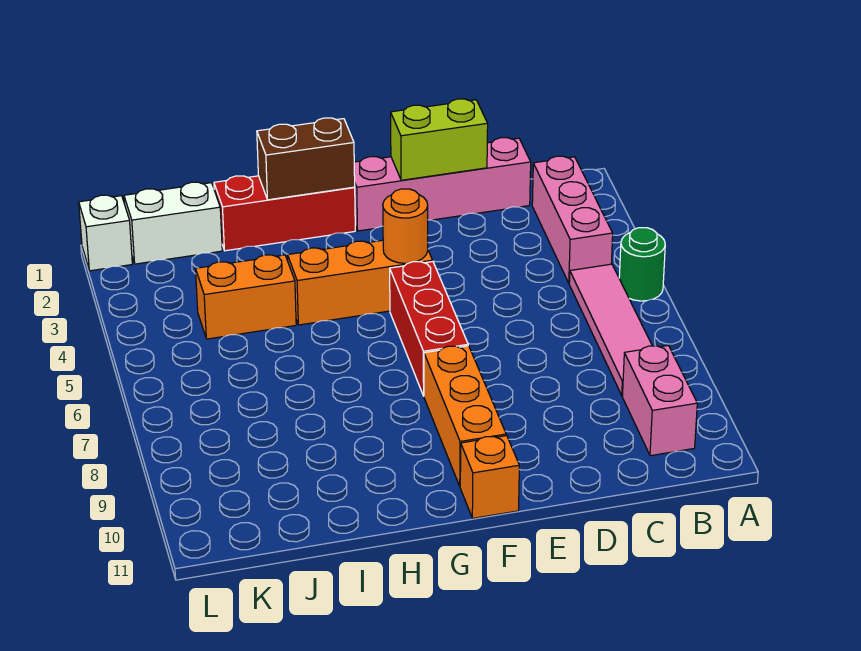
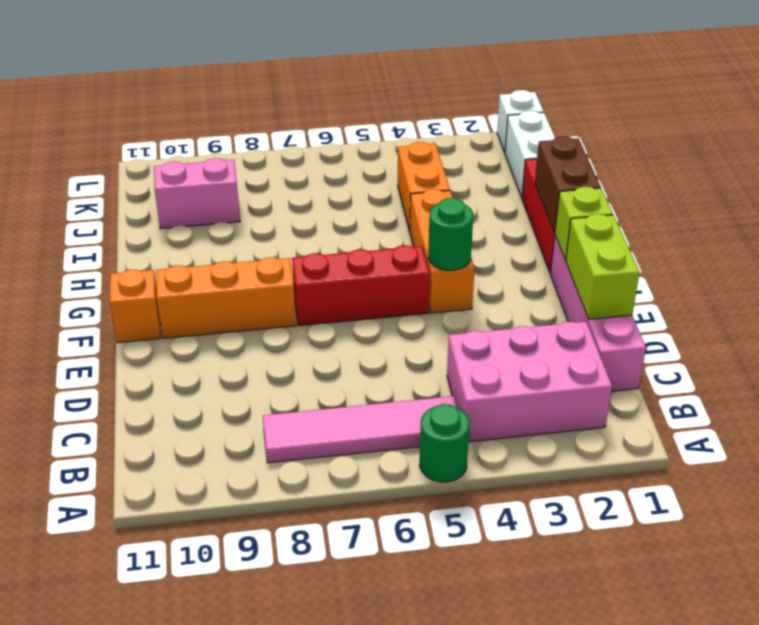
pink brick B2:B4 level 1 -> pink brick B2:C4 level 1
pink brick B9:B10 level 1 -> pink brick J9:J10 level 1
none -> lime brick F1 level 2
orange round brick F4 level 2 -> green round brick F4 level 2

